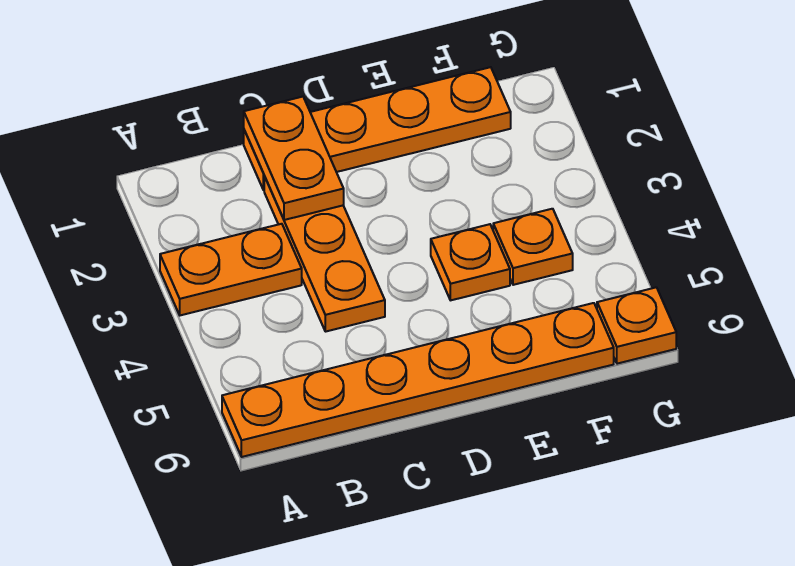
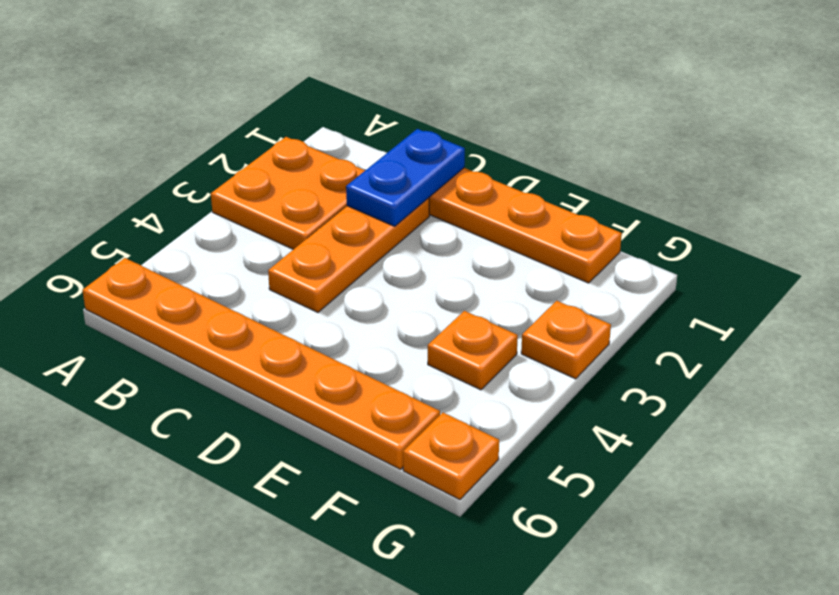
orange plate A3:B3 level 1 -> orange plate A2:B3 level 1
orange plate C1:C2 level 2 -> blue plate C1:C2 level 2
orange plate E4 level 1 -> orange plate G3 level 1

